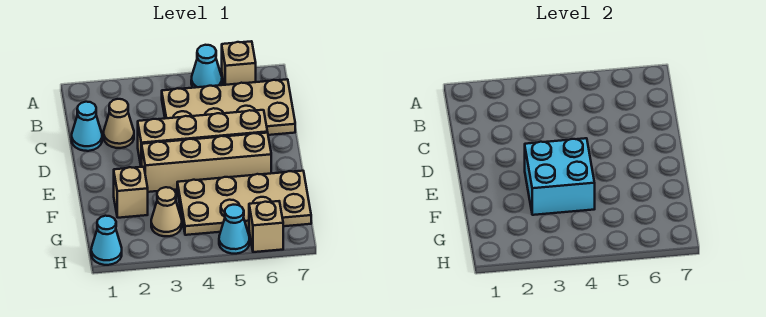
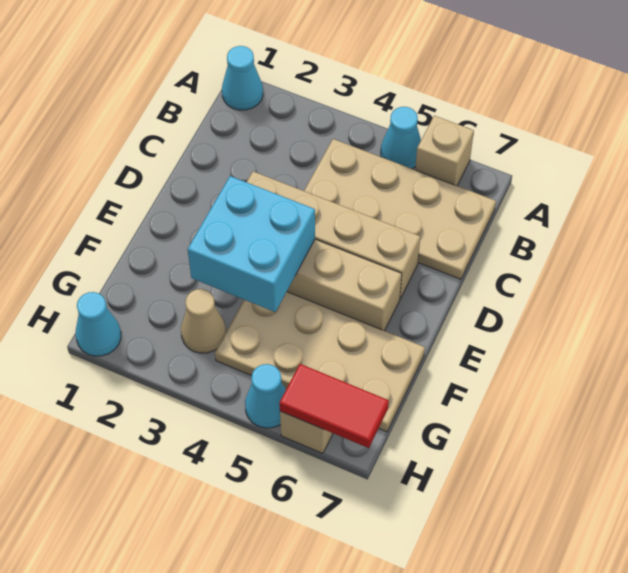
cyan cone C1 level 1 -> cyan cone A1 level 1
tan cone C2 level 1 -> none
tan brick F2 level 1 -> none
none -> red tile H6:H7 level 2

